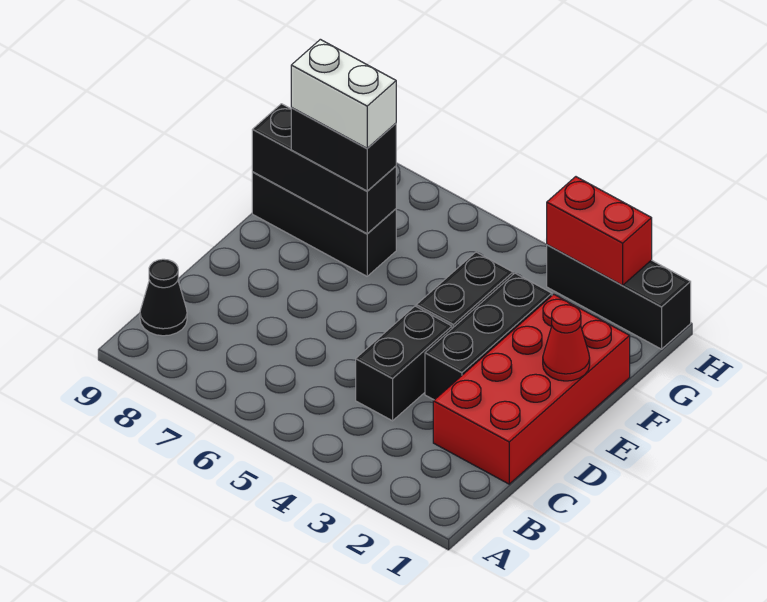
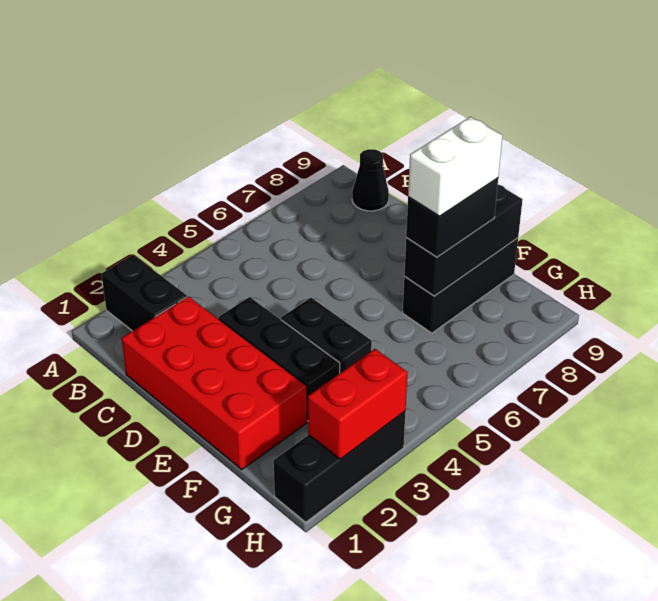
black brick C4:D4 level 1 -> black brick A2:B2 level 1
red cone E1 level 2 -> none

